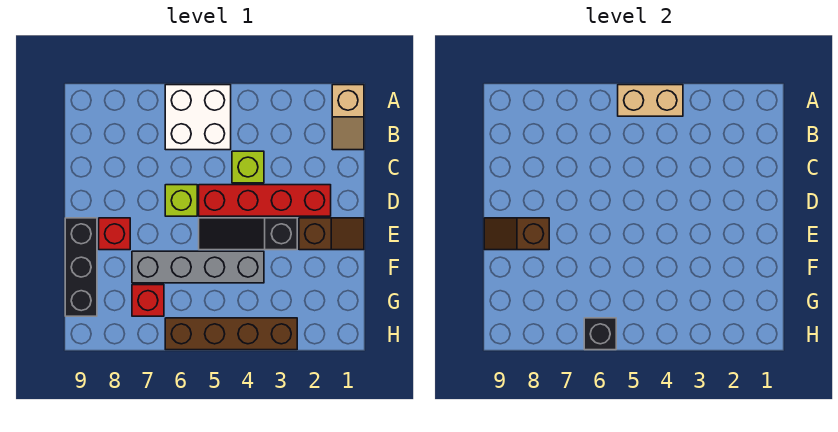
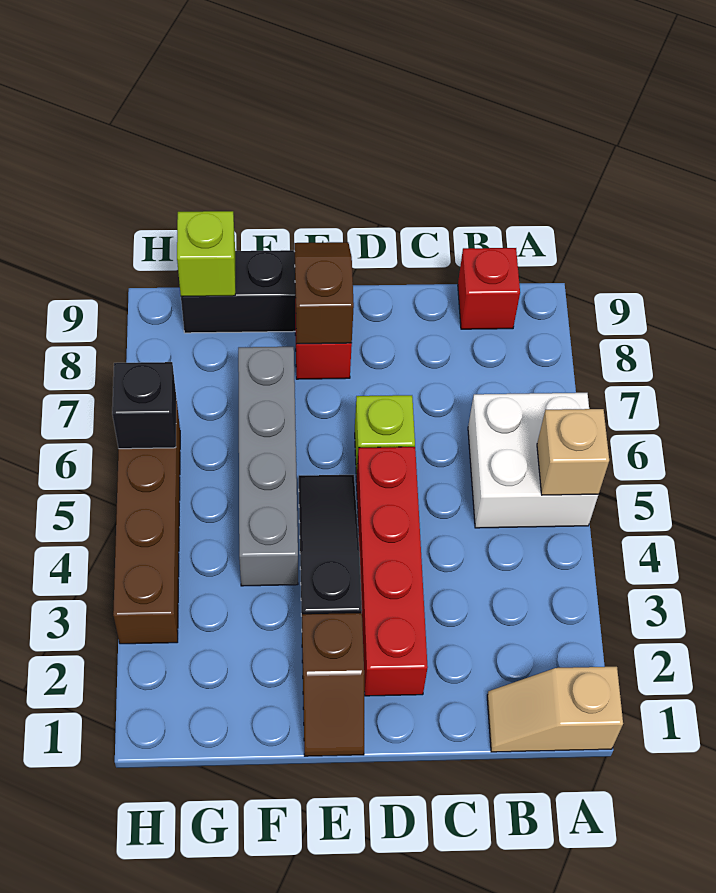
tan brick A4:A5 level 2 -> tan brick A5 level 2
lime brick C4 level 1 -> lime brick G9 level 2
red brick G7 level 1 -> red brick B9 level 1

